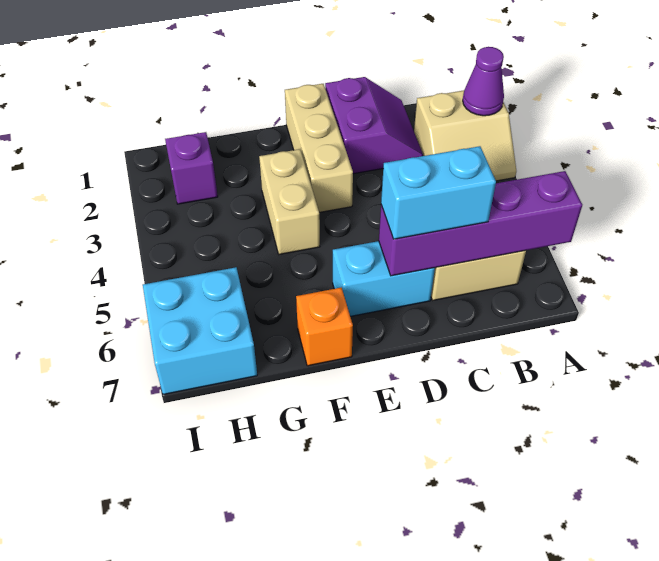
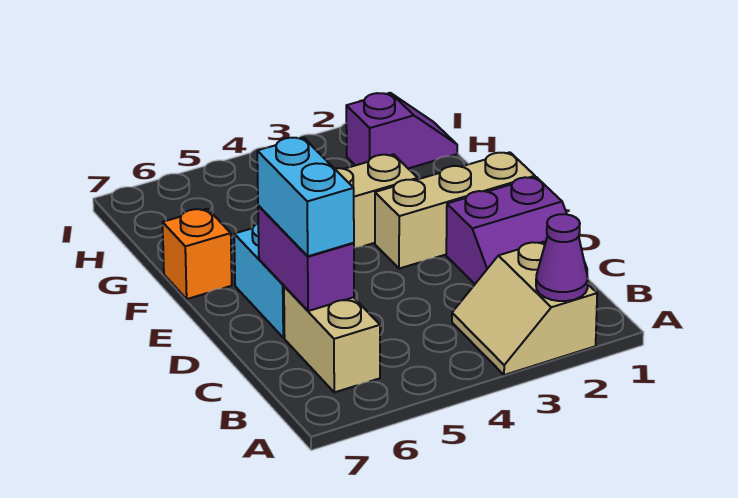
purple brick A6:D6 level 2 -> purple brick C6:D6 level 2
cyan brick H6:I7 level 1 -> none

